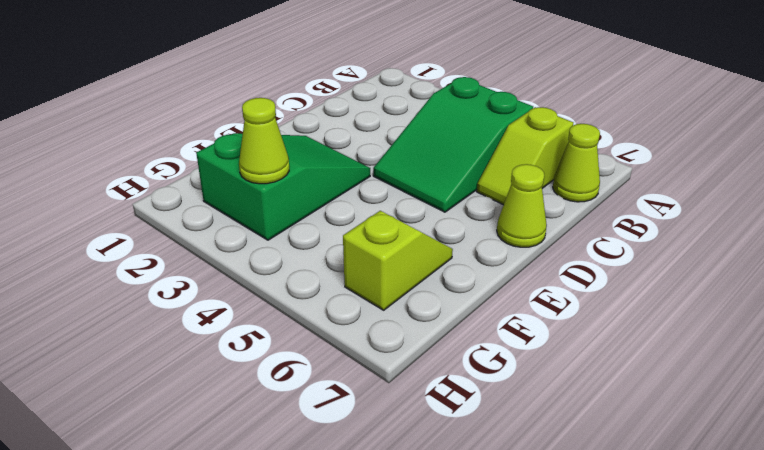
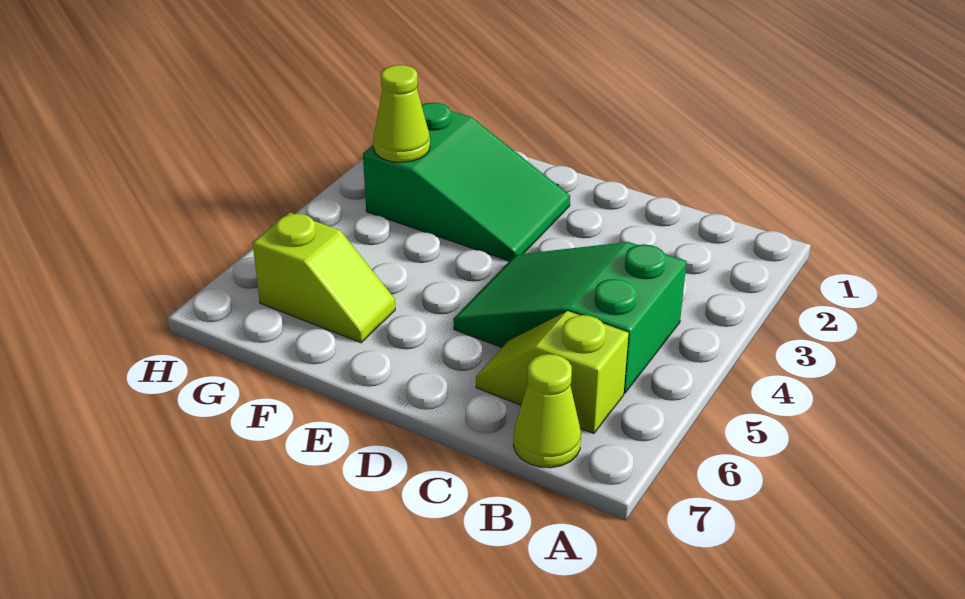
lime cone D7 level 1 -> none

